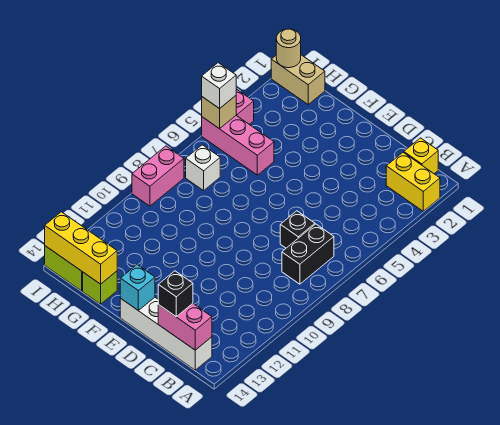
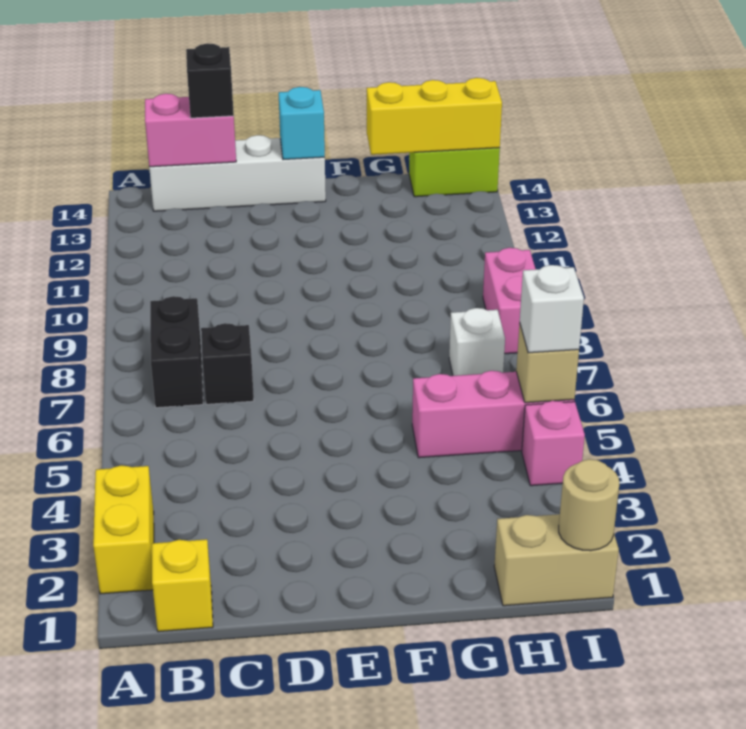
yellow brick A2:B2 level 1 -> yellow brick A2:A3 level 1
lime brick G14 level 1 -> none

